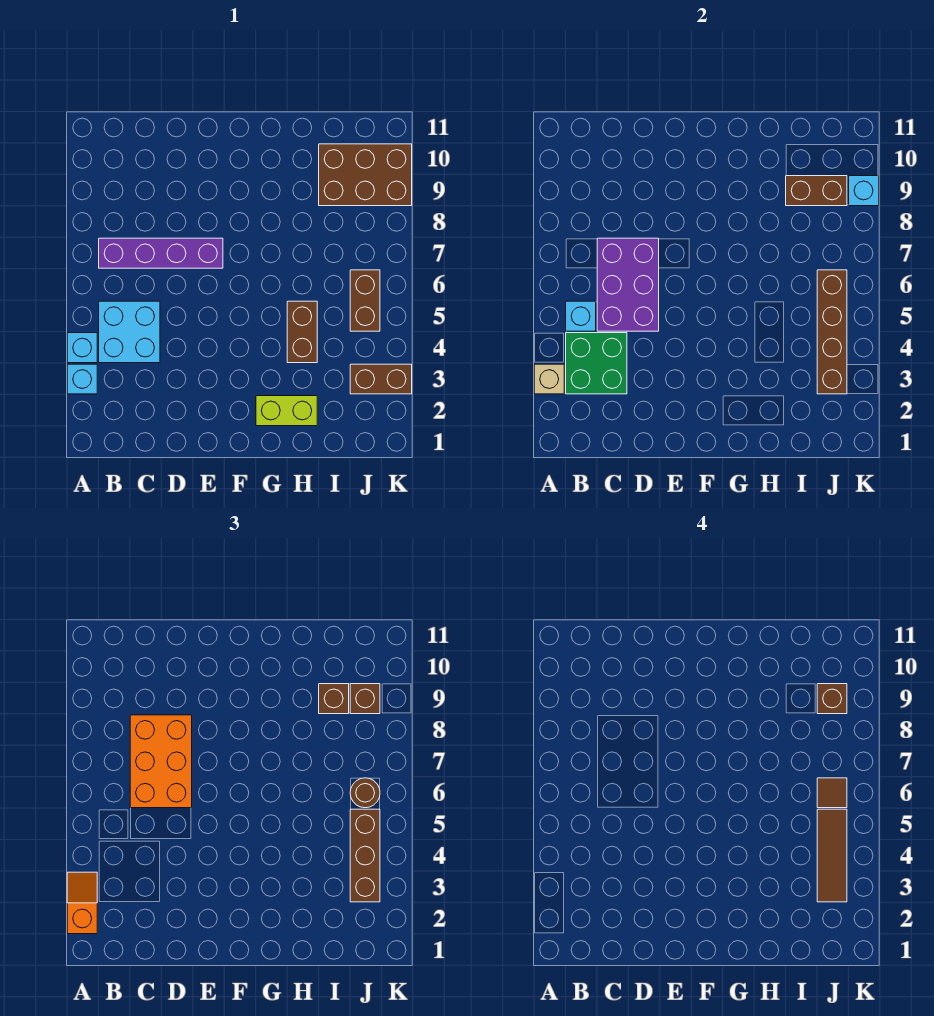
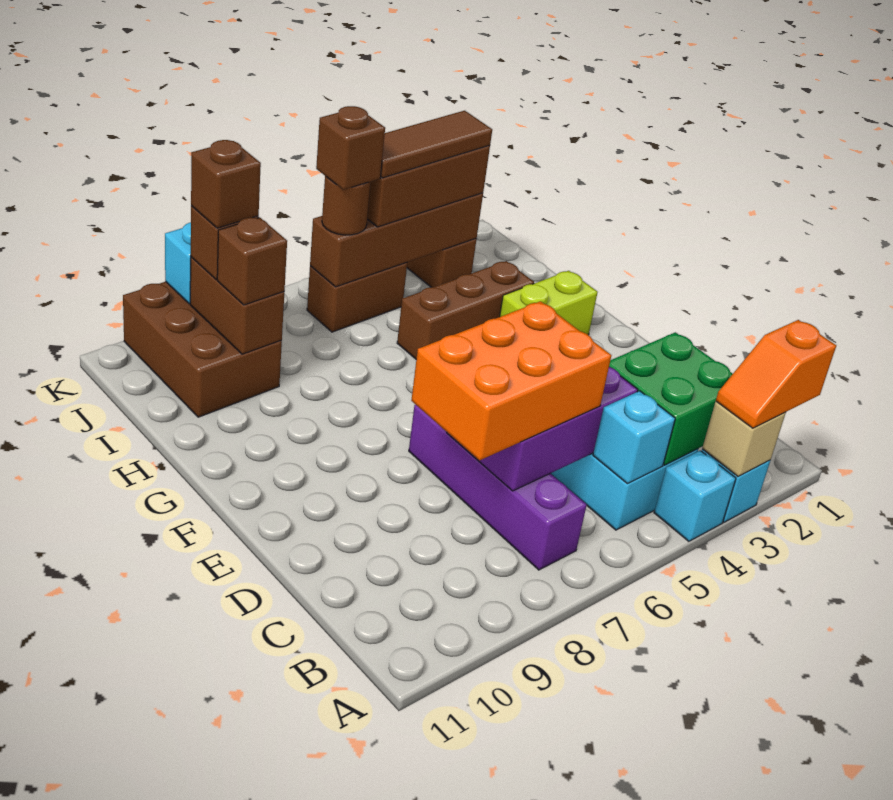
lime brick G2:H2 level 1 -> lime brick G2:G3 level 1
brown brick H4:H5 level 1 -> brown brick H3:H5 level 1
brown tile J6 level 4 -> brown brick J6 level 4

